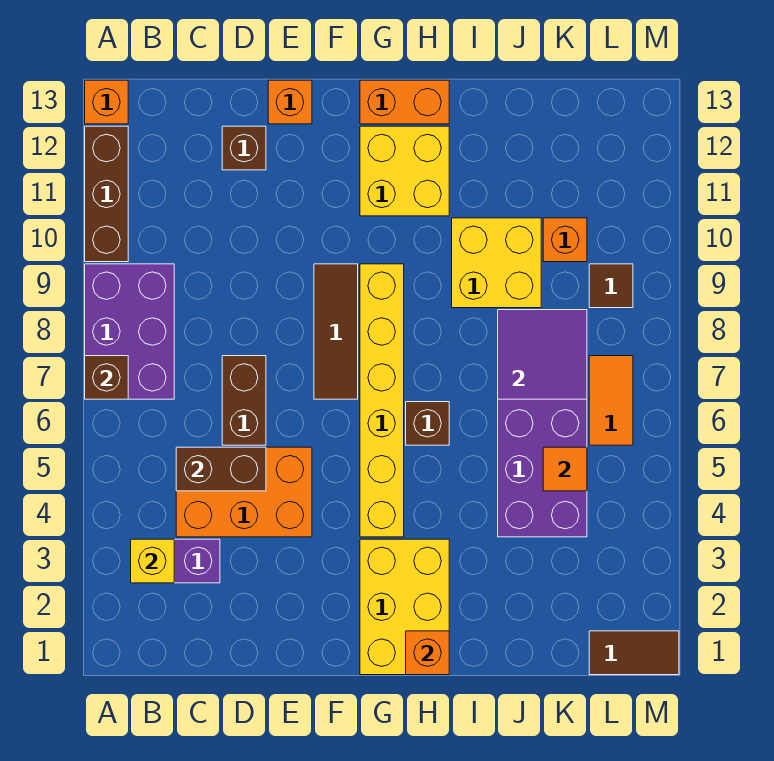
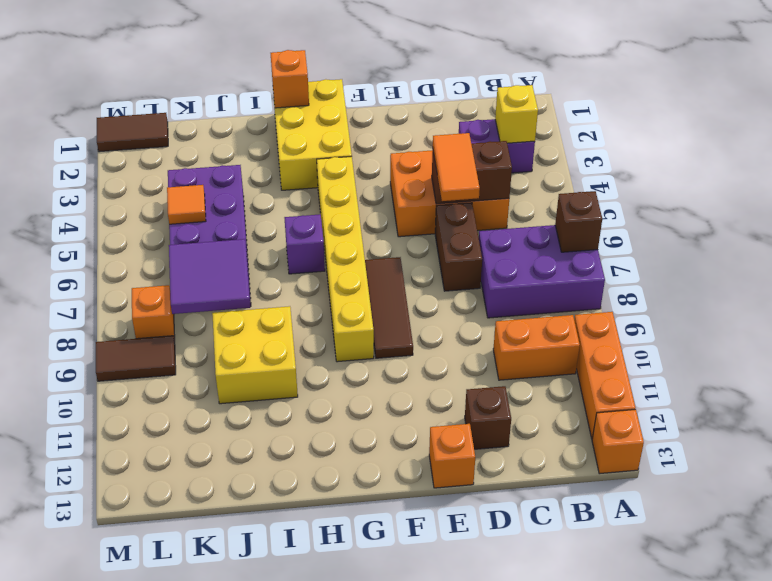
purple brick A7:B9 level 1 -> purple brick A7:C8 level 1
brown brick A10:A12 level 1 -> orange brick A10:A12 level 1
yellow brick G11:H12 level 1 -> none
orange brick G13:H13 level 1 -> orange brick B10:C10 level 1
brown brick H6 level 1 -> purple brick H6 level 1
orange brick K10 level 1 -> orange brick L8 level 1
orange tile L6:L7 level 1 -> orange tile D5:D6 level 3
brown tile L9 level 1 -> brown tile L9:M9 level 1

